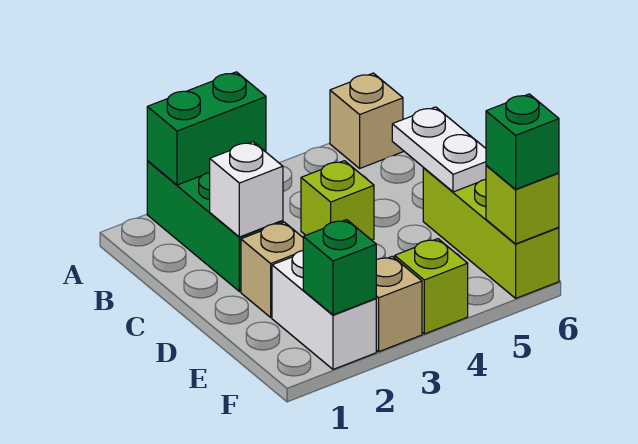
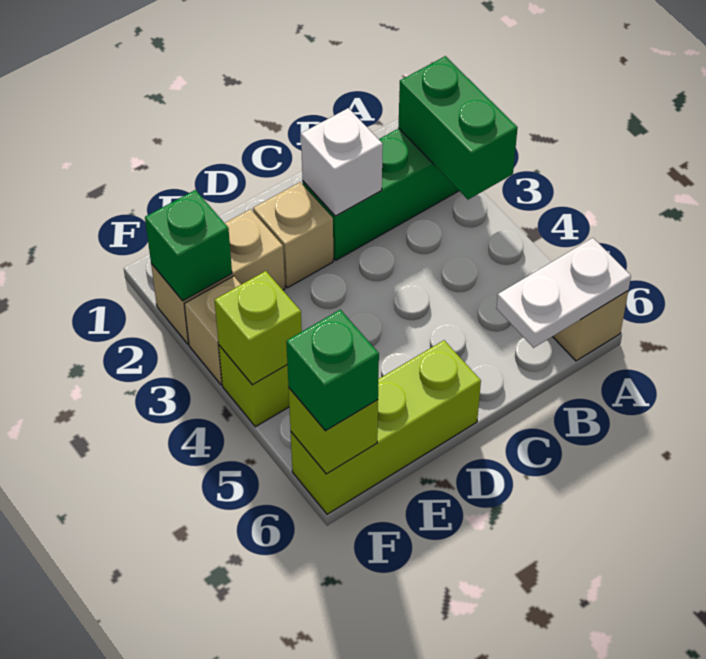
lime brick C4 level 1 -> lime brick F4 level 2
white plate C6:D6 level 2 -> white plate A6:B6 level 2
white brick E2:F2 level 1 -> tan brick E2:F2 level 1

